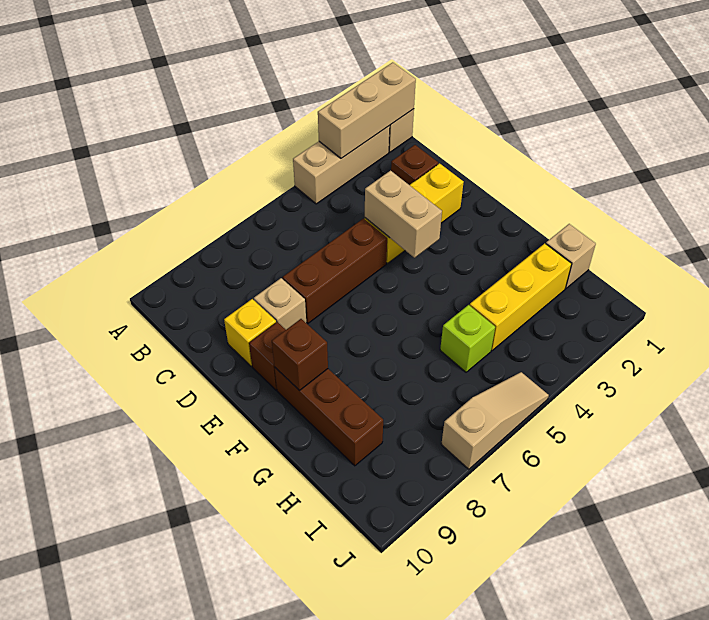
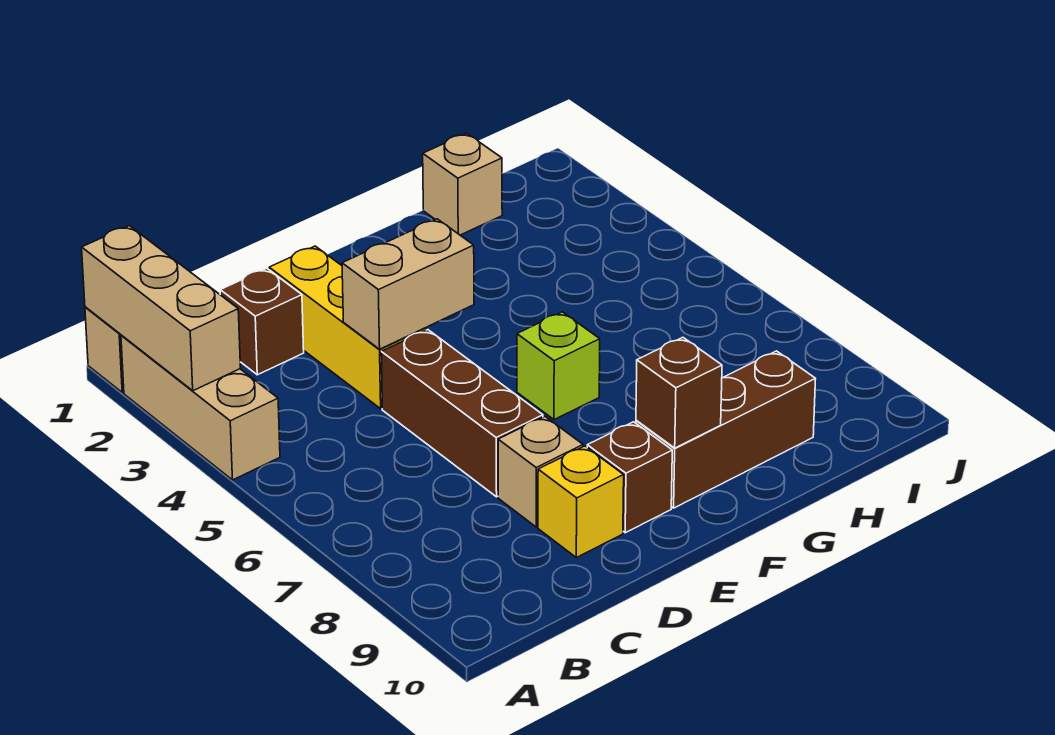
yellow brick H2:H4 level 1 -> none
lime brick H5 level 1 -> lime brick F6 level 1
tan slope J5:J7 level 1 top 7 -> none

